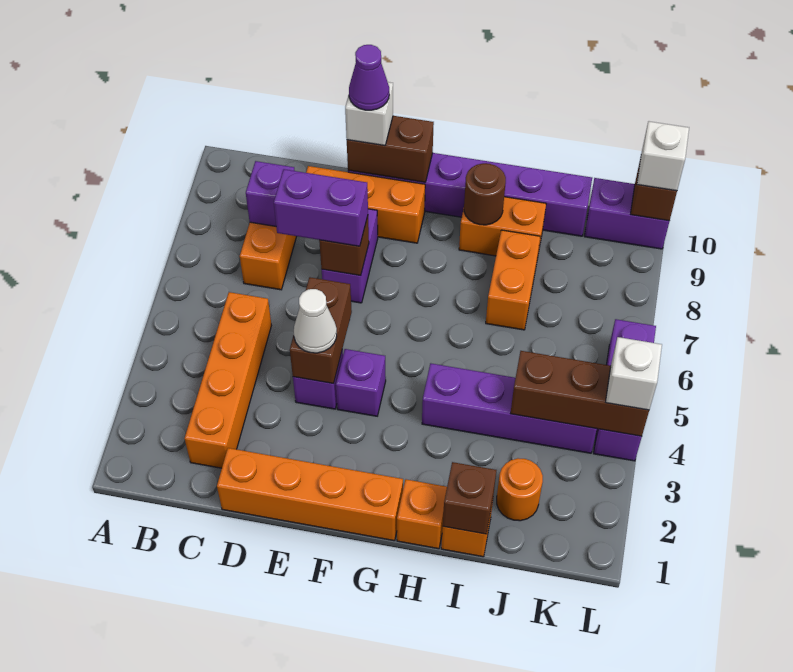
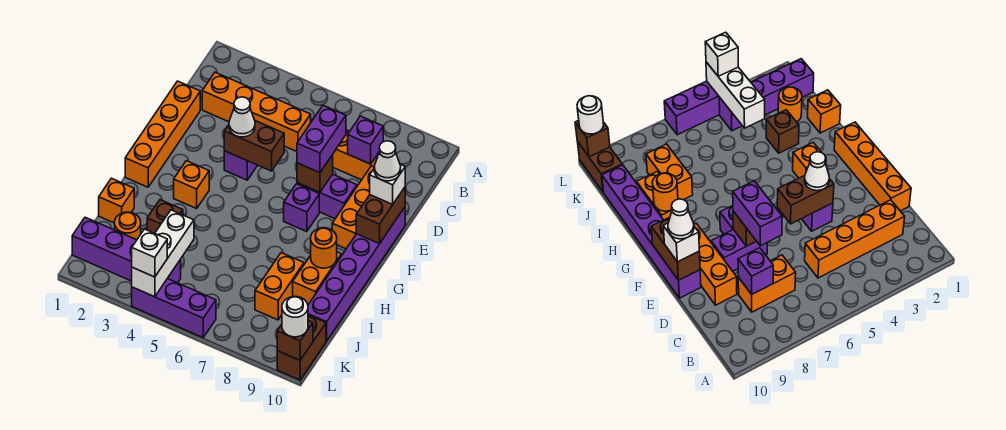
purple cone E10 level 4 -> white cone E10 level 4
purple brick F4 level 1 -> purple brick F7 level 1
orange brick H1 level 1 -> orange brick G3 level 1
purple brick H4:K4 level 1 -> purple brick K1:K4 level 1
brown round brick H9 level 2 -> orange round brick H9 level 2
brown brick I1 level 2 -> brown brick I3 level 1
orange brick I7:I8 level 1 -> orange brick I8:J8 level 1
brown brick J4:L4 level 2 -> white brick J4:L4 level 2
purple brick K10:L10 level 1 -> brown brick K10:L10 level 1
white brick L10 level 3 -> white round brick L10 level 3

